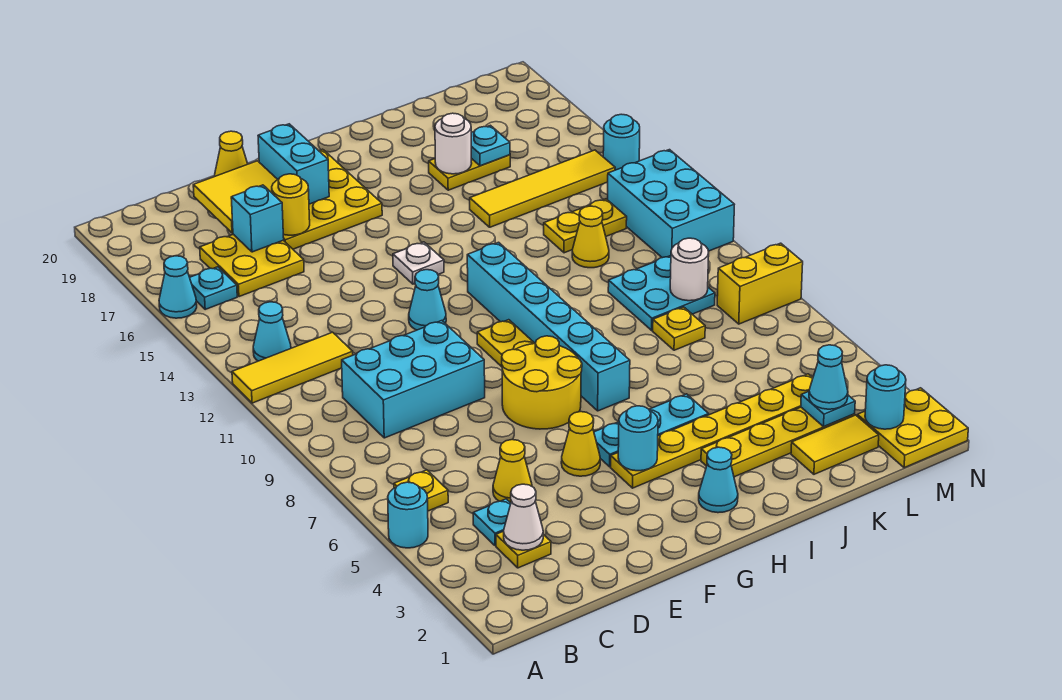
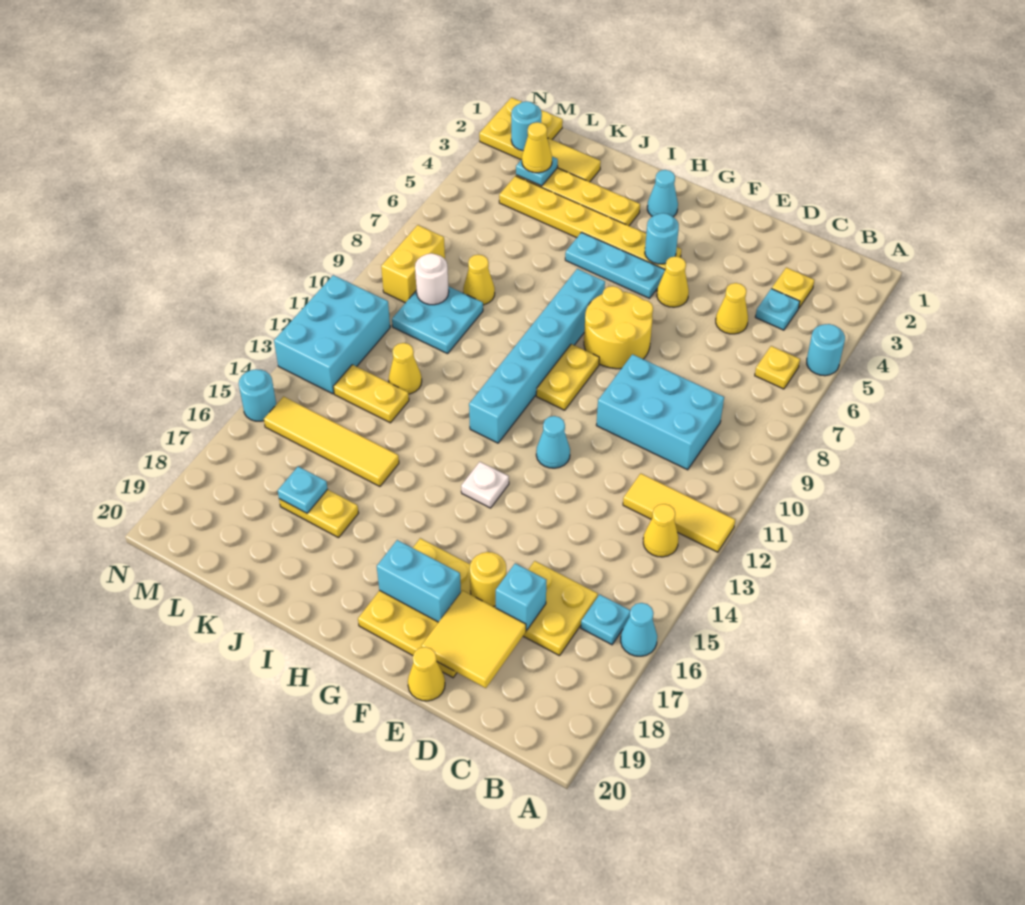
cyan cone B13 level 1 -> yellow cone B13 level 1
white cone C3 level 2 -> none
cyan brick F18:F19 level 2 -> cyan brick F18:G18 level 2
white round brick J17 level 2 -> none
yellow plate K8 level 1 -> yellow cone K8 level 1
cyan cone L3 level 3 -> yellow cone L3 level 3
yellow brick M8:N8 level 1 -> yellow brick M8:M9 level 1

